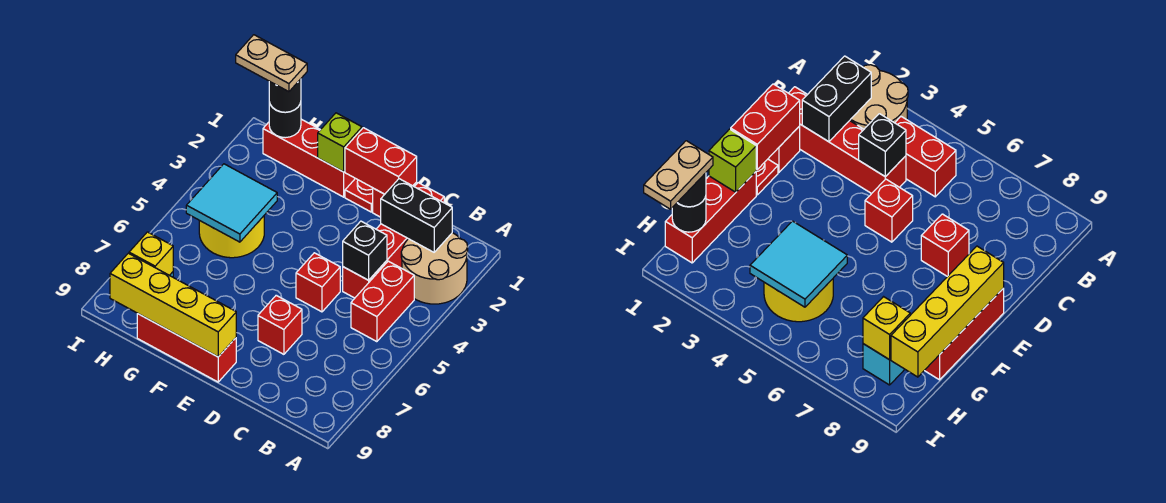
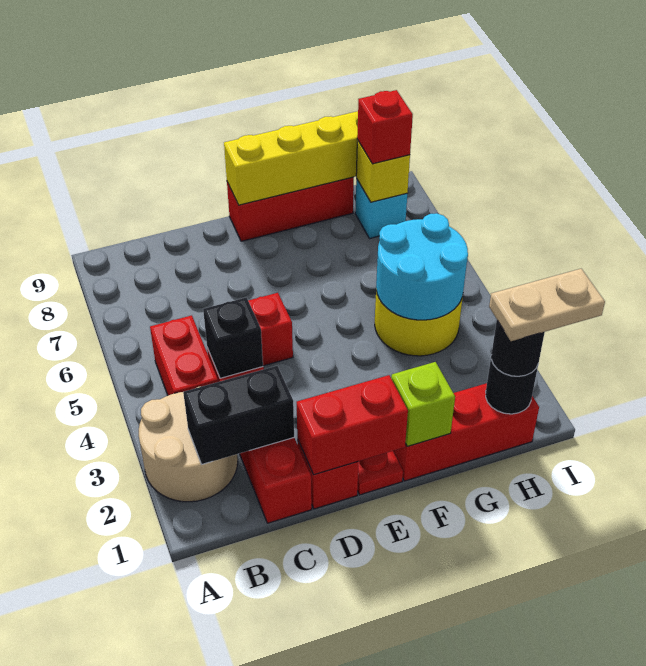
red brick D7 level 1 -> red brick H8 level 3
cyan tile G4:H5 level 2 -> cyan round brick G4:H5 level 2

